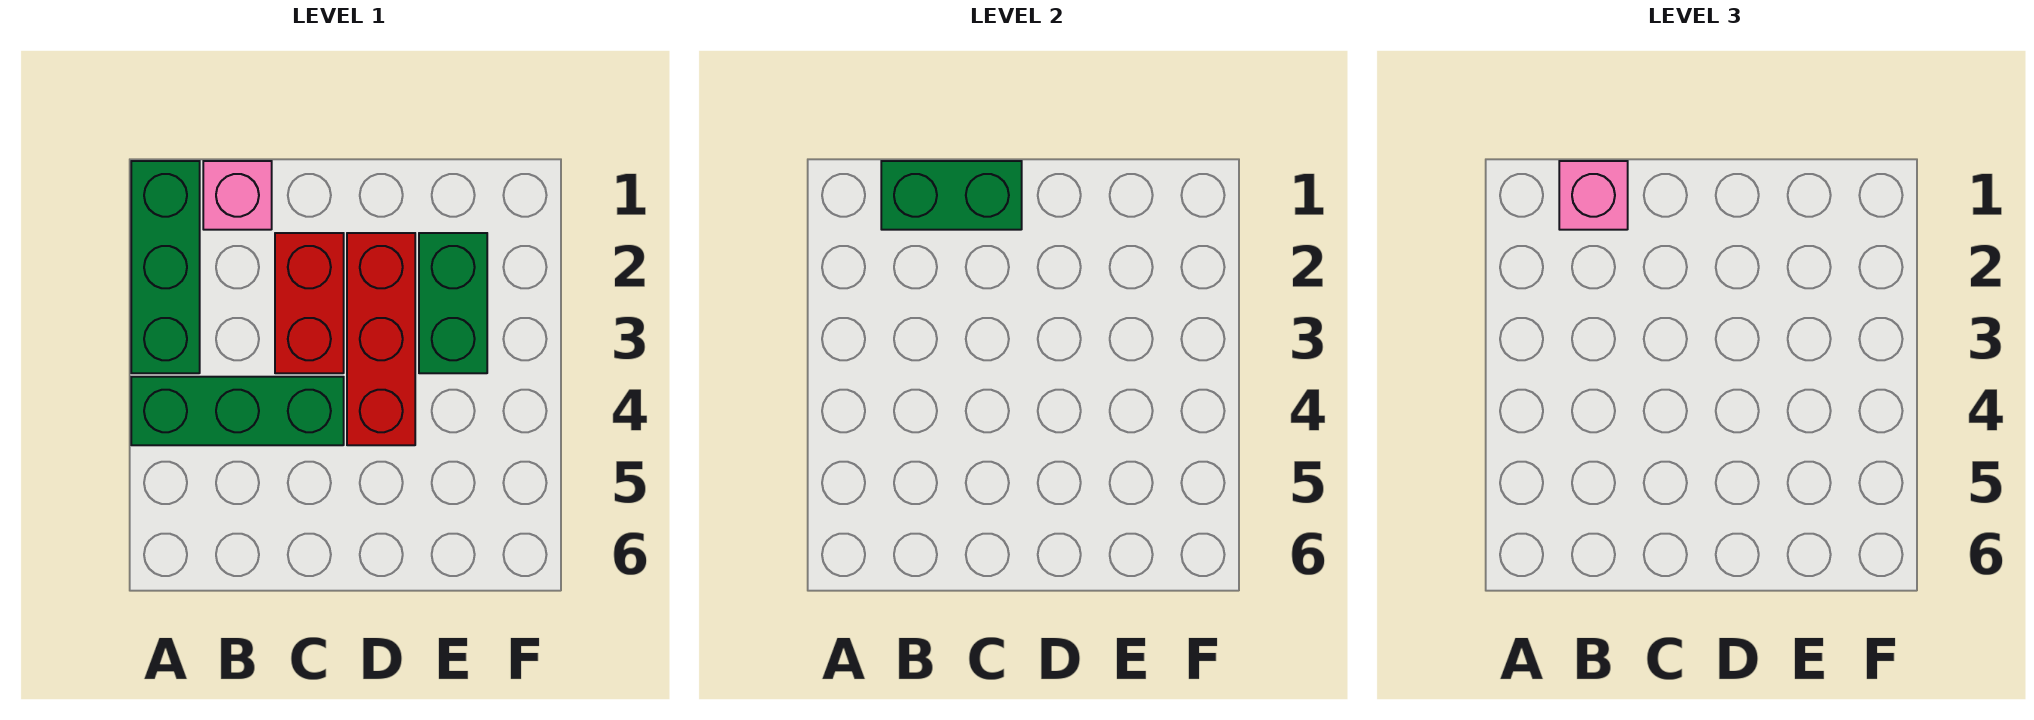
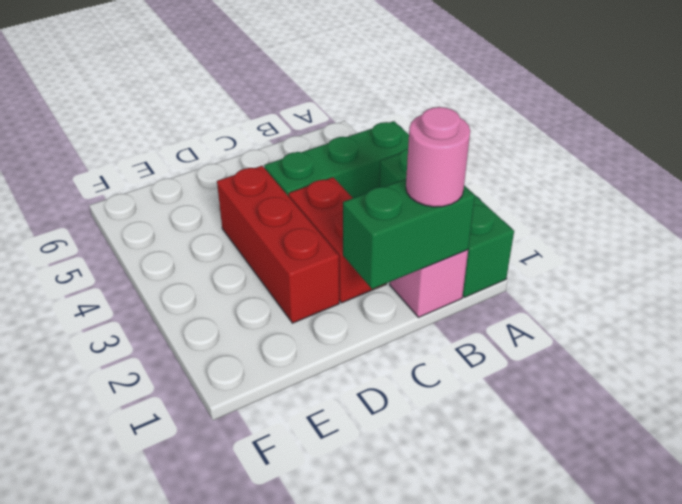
pink brick B1 level 3 -> pink round brick B1 level 3
green brick E2:E3 level 1 -> none

